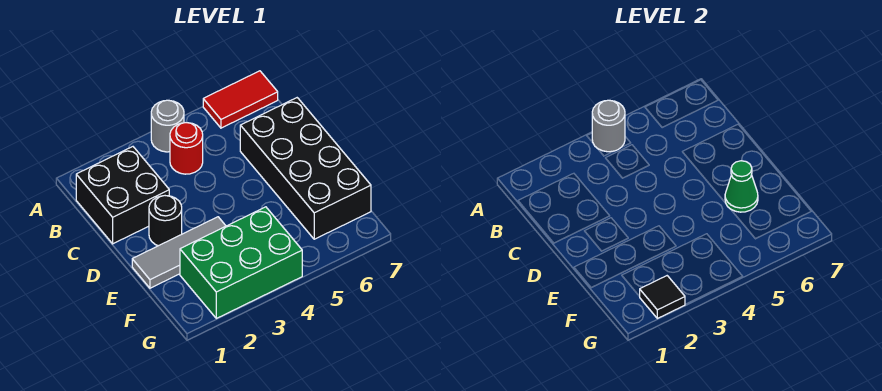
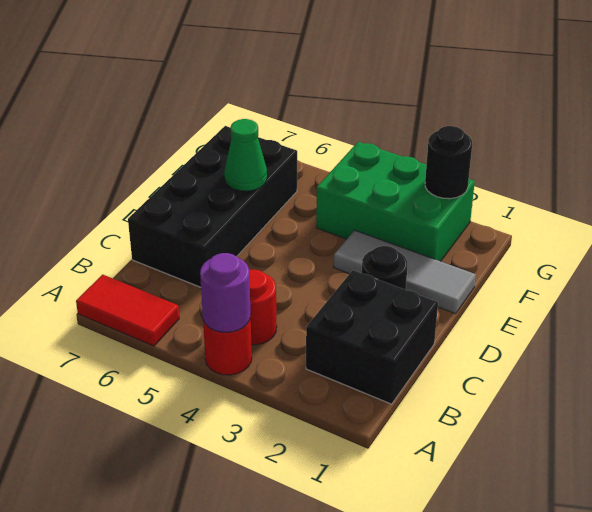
grey round brick A4 level 1 -> red round brick A4 level 1
grey round brick A4 level 2 -> purple round brick A4 level 2
black tile G2 level 2 -> black round brick G2 level 2

